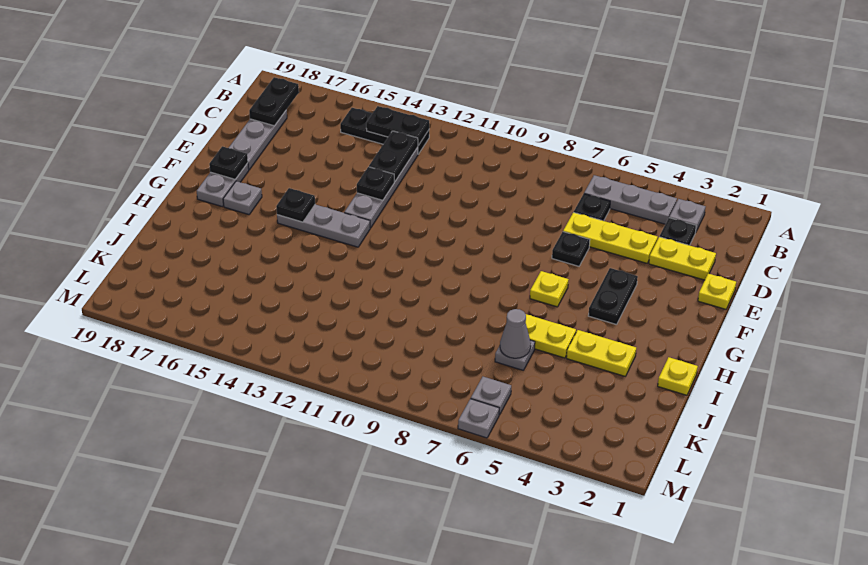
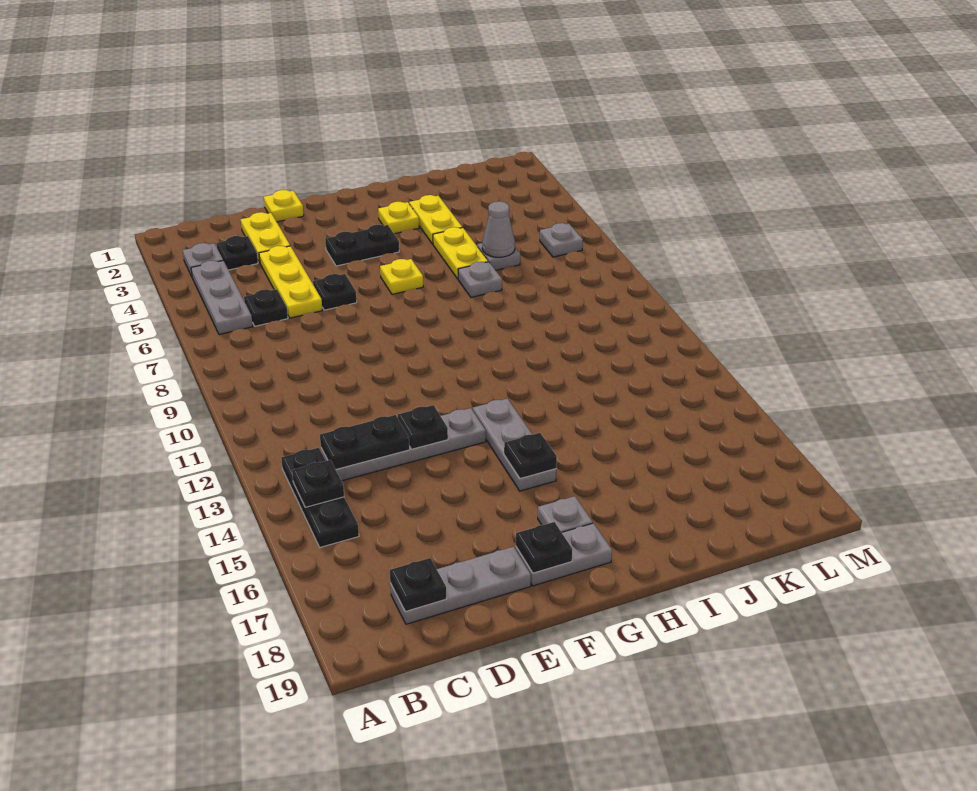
black plate B13:B14 level 2 -> black plate B14 level 2
black plate B18:C18 level 2 -> black plate C18 level 2
yellow plate I1 level 1 -> yellow plate H3 level 1
grey plate M6 level 1 -> grey plate I7 level 1

